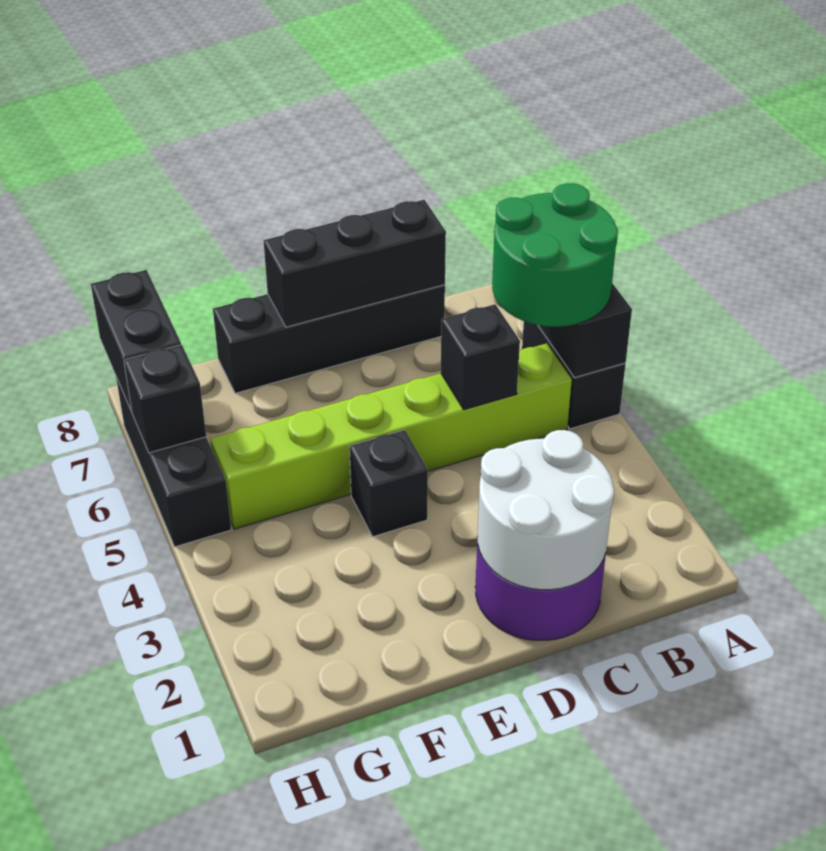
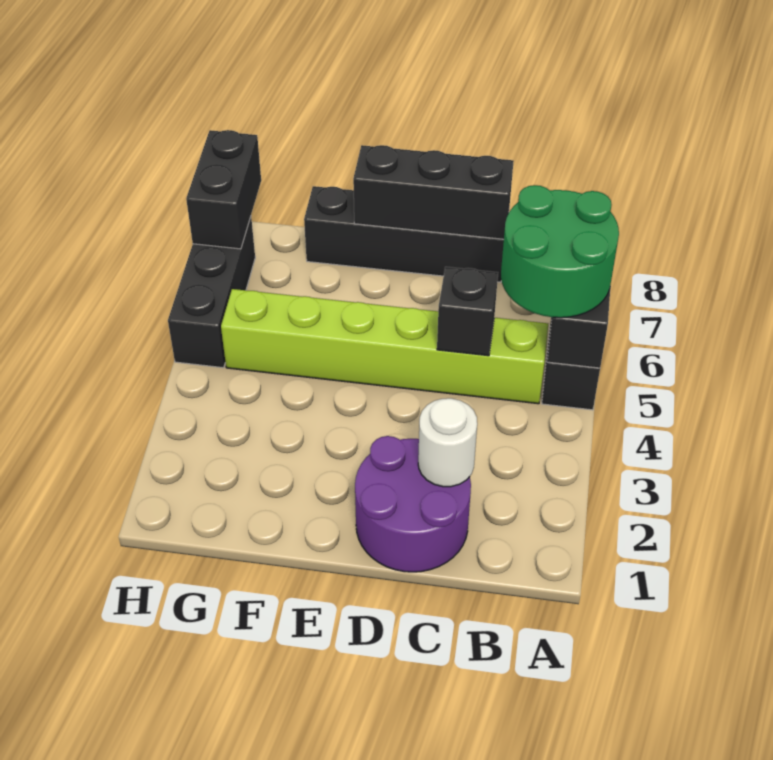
white round brick C1:D2 level 2 -> white round brick C2 level 2
black brick E4 level 1 -> none
black brick H6 level 2 -> none

